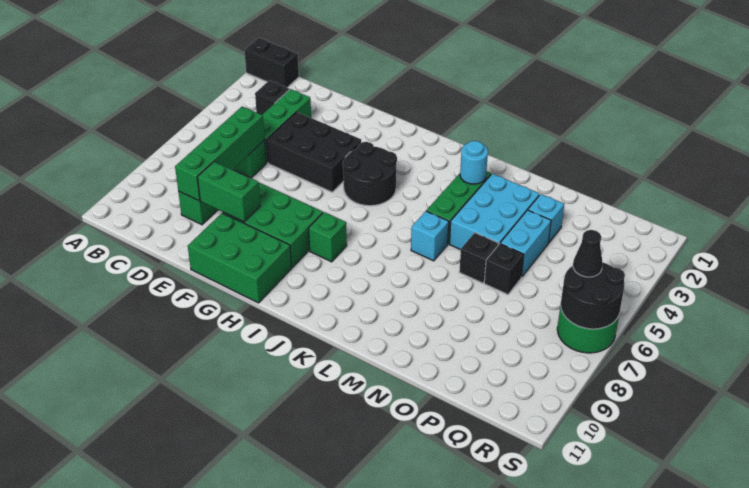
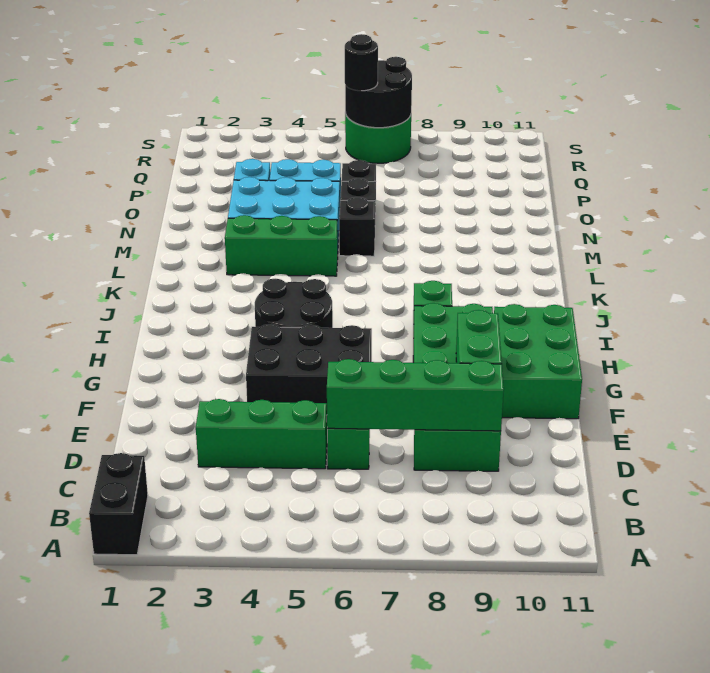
black brick C3 level 1 -> black brick M6 level 1
black brick E4:G5 level 1 -> black brick F4:G6 level 1
cyan round brick L3 level 2 -> none
cyan brick L6 level 1 -> none
black cone R6 level 3 -> black round brick R6 level 3

